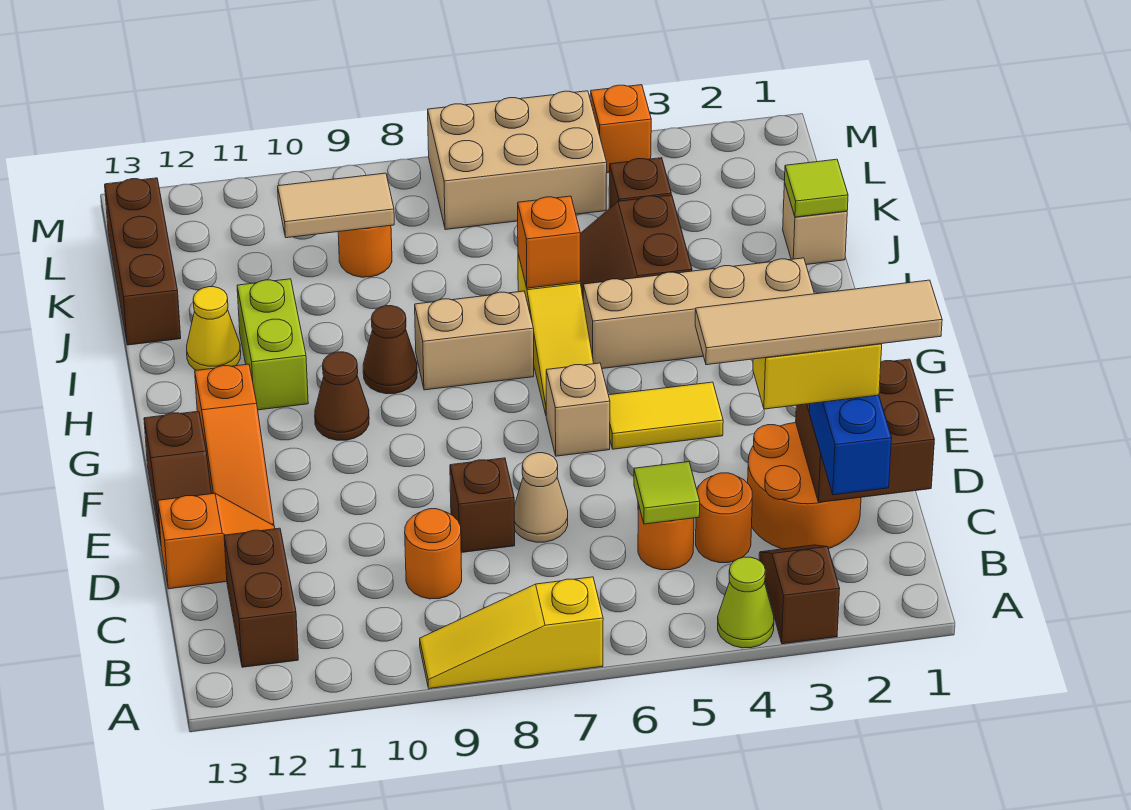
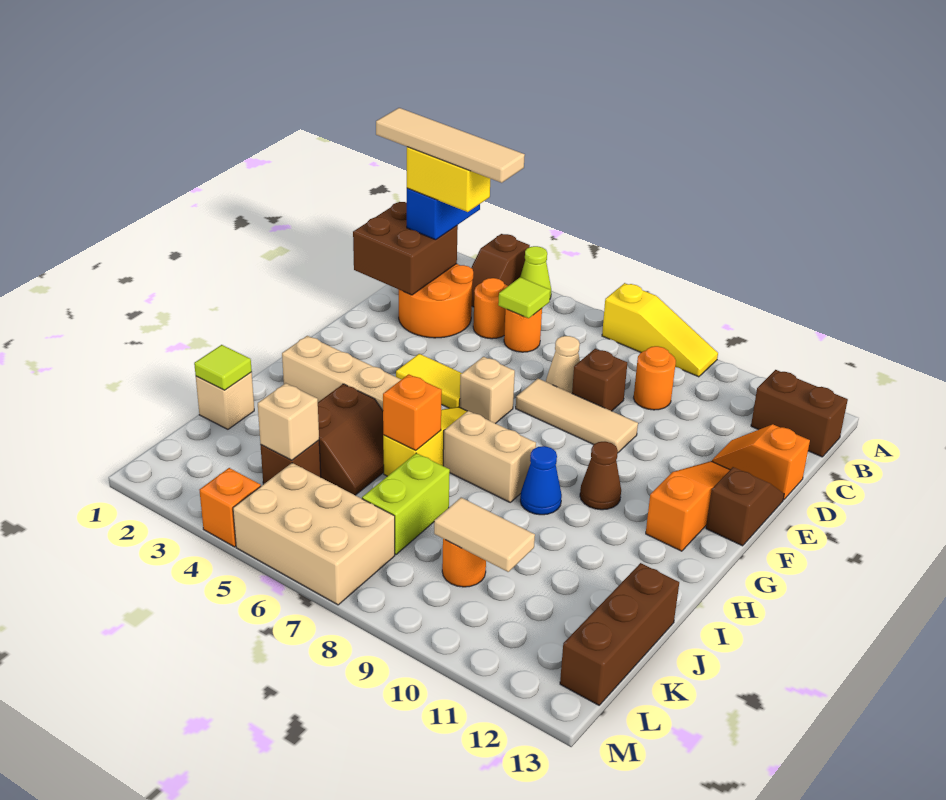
brown brick B12:C12 level 1 -> brown brick B12:B13 level 1
none -> tan tile E7:E9 level 1
brown cone H9 level 1 -> blue cone H9 level 1
lime brick H11:I11 level 1 -> lime brick J7:K7 level 1
yellow cone I12 level 1 -> none
none -> tan brick K4 level 2

